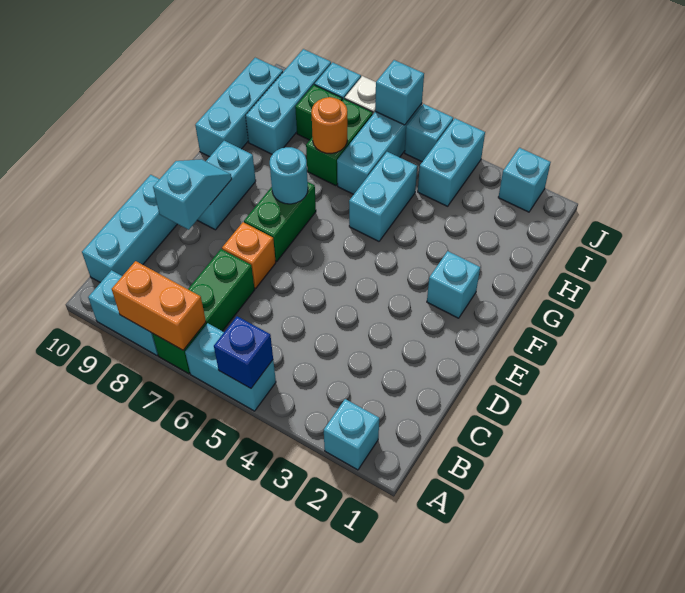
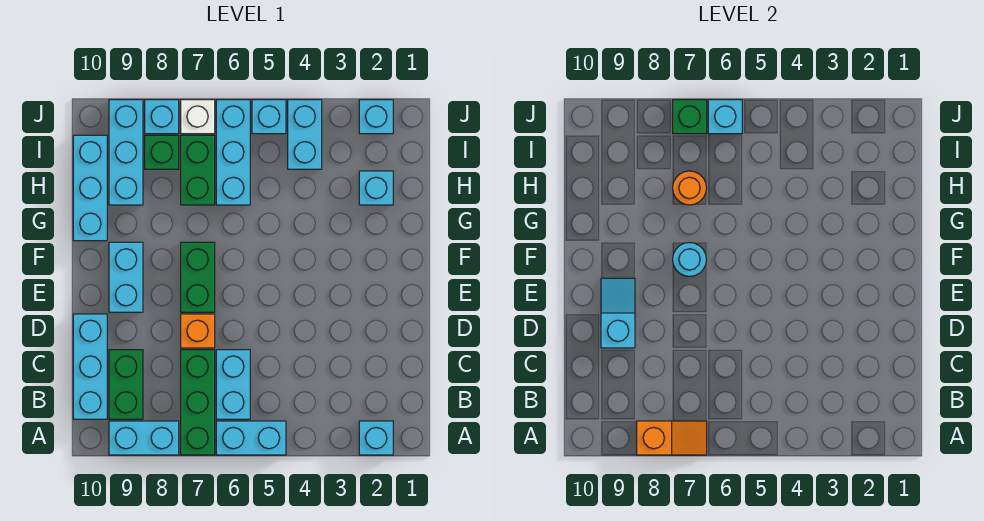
blue brick A5 level 2 -> none
orange brick A7:A8 level 2 -> orange slope A7:A8 level 2 top 8
none -> green brick B9:C9 level 1
cyan brick F2 level 1 -> cyan brick H2 level 1
cyan brick G5:H5 level 1 -> cyan brick B6:C6 level 1
none -> green brick J7 level 2

